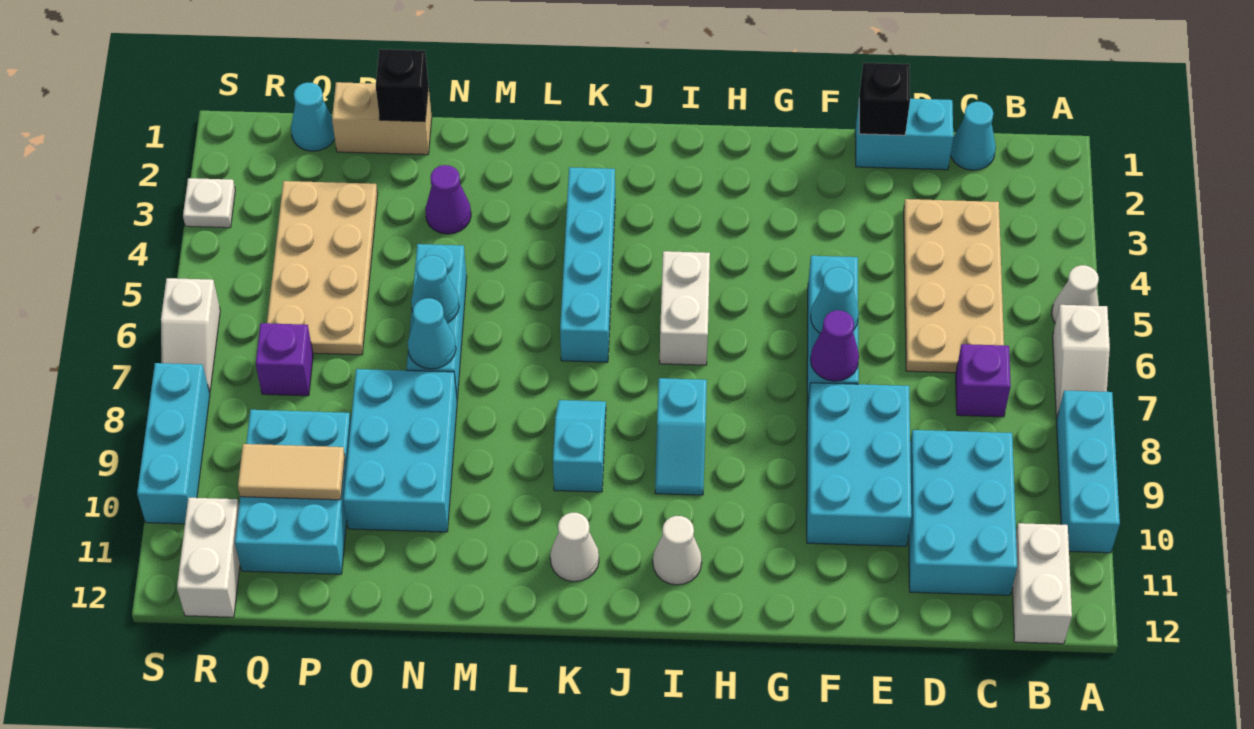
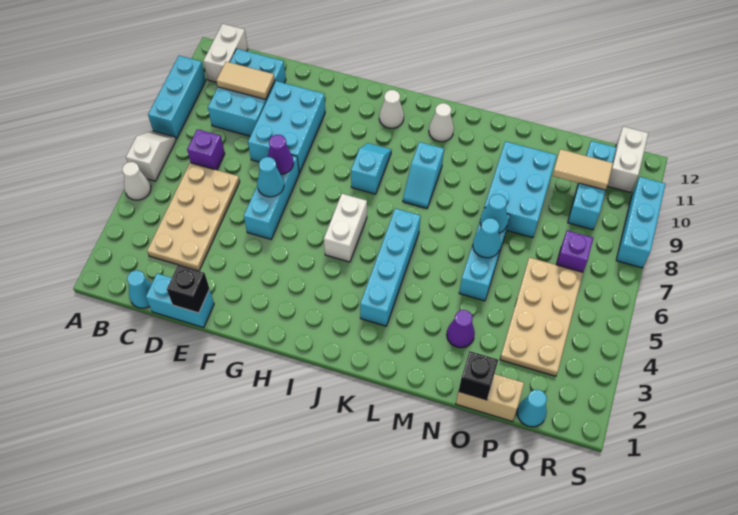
none -> tan tile C10:D10 level 2
cyan brick P9:Q11 level 1 -> cyan brick Q9:Q11 level 1
white plate S3 level 1 -> none
white slope S6:S7 level 1 top 6 -> none

